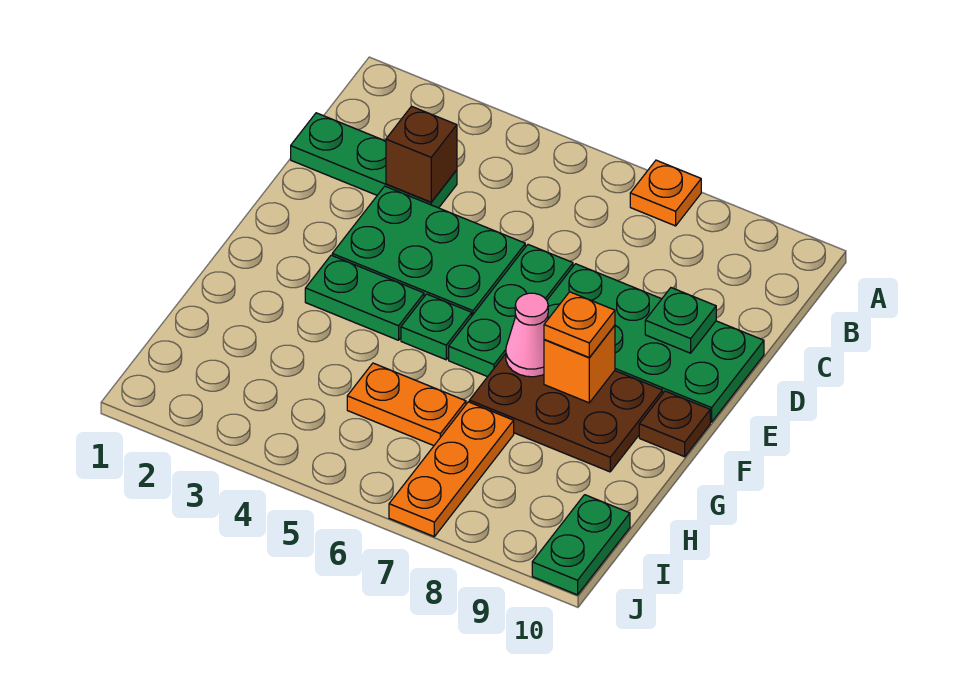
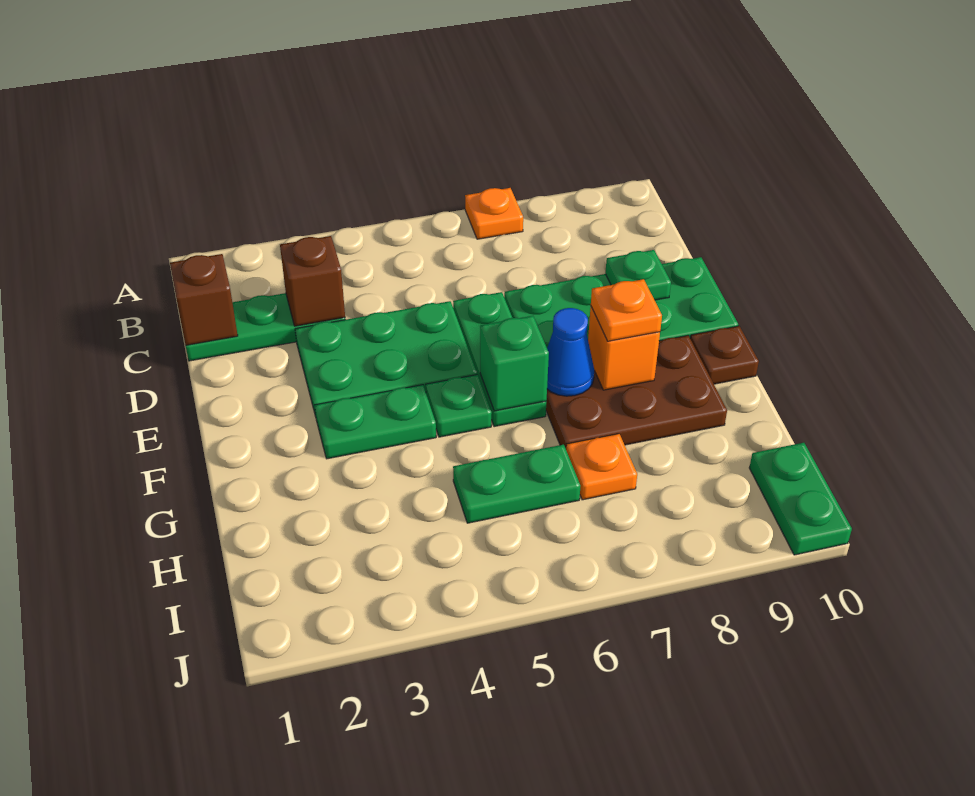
none -> brown brick C1 level 2
none -> green brick F6 level 2
pink cone F7 level 2 -> blue cone F7 level 2
orange plate H5:H6 level 1 -> green plate H5:H6 level 1
orange plate H7:J7 level 1 -> orange plate H7 level 1

